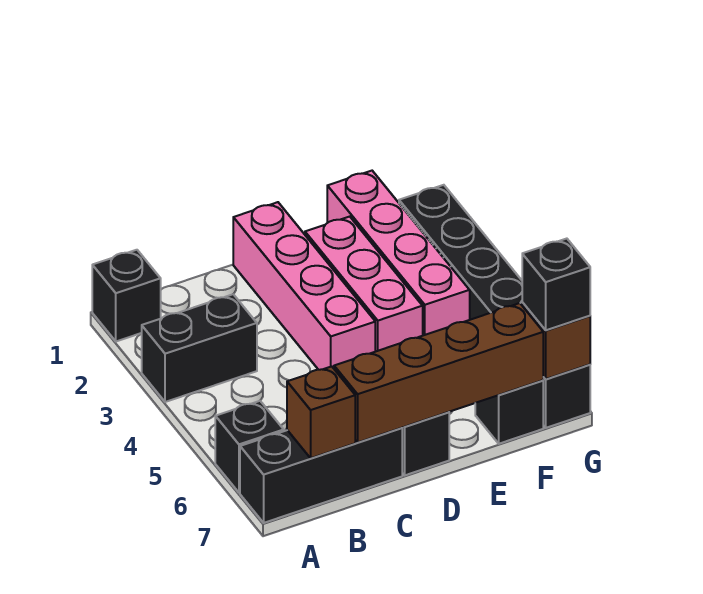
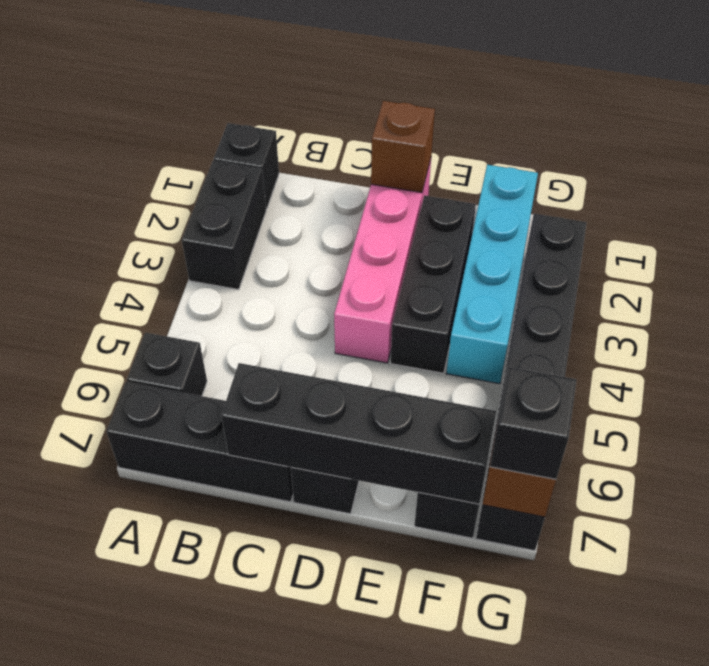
black brick A3:B3 level 1 -> black brick A2:A3 level 1
brown brick B7 level 2 -> brown brick D1 level 2
brown brick C7:F7 level 2 -> black brick C7:F7 level 2
pink brick E2:E4 level 1 -> black brick E2:E4 level 1
pink brick F1:F4 level 1 -> cyan brick F1:F4 level 1

